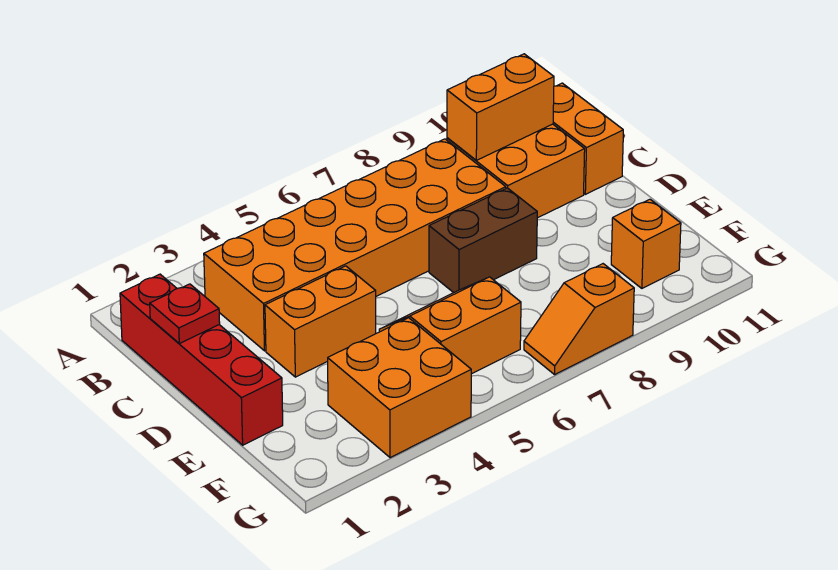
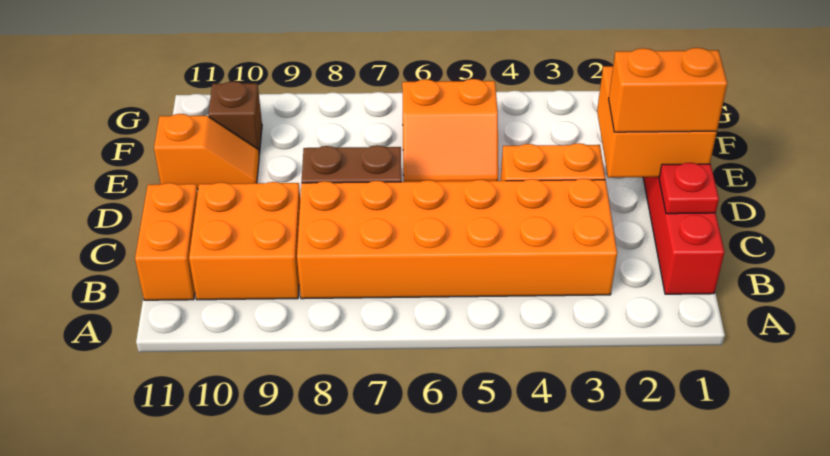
orange brick B9:B10 level 2 -> orange brick D1:D2 level 3
orange brick F3:G4 level 1 -> orange brick D1:E2 level 2
orange brick F10 level 1 -> brown brick F10 level 1
orange slope G7:G8 level 1 top 8 -> orange slope E10:E11 level 1 top 11

